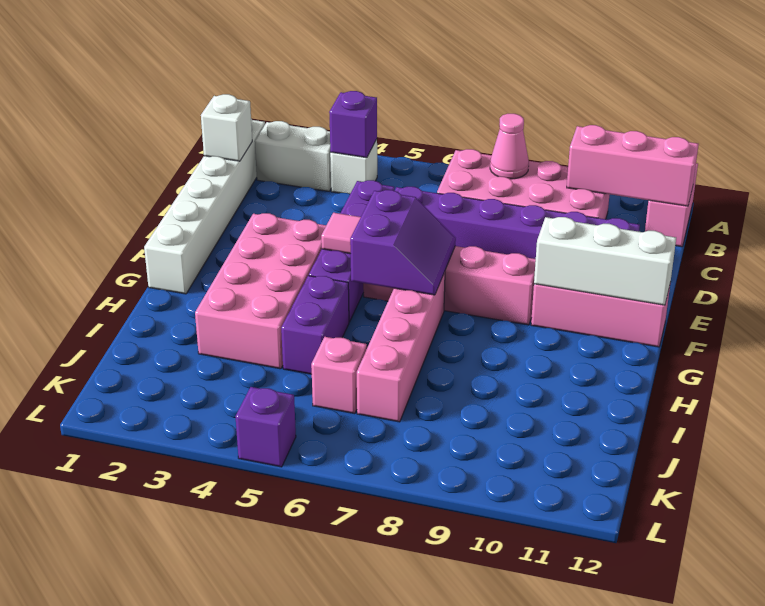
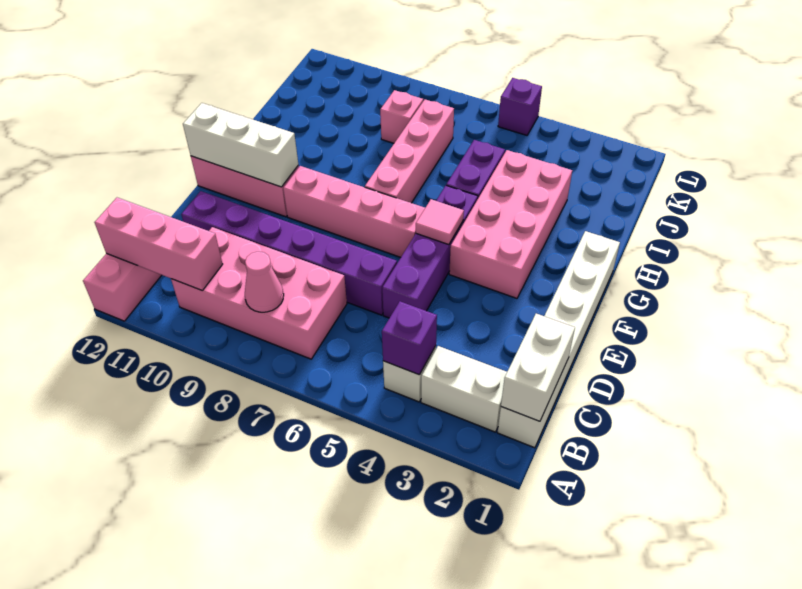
white brick C1 level 2 -> white brick B1:C1 level 2
purple slope F6:G7 level 2 top 6 -> none
pink brick J6 level 1 -> pink brick J8 level 1

